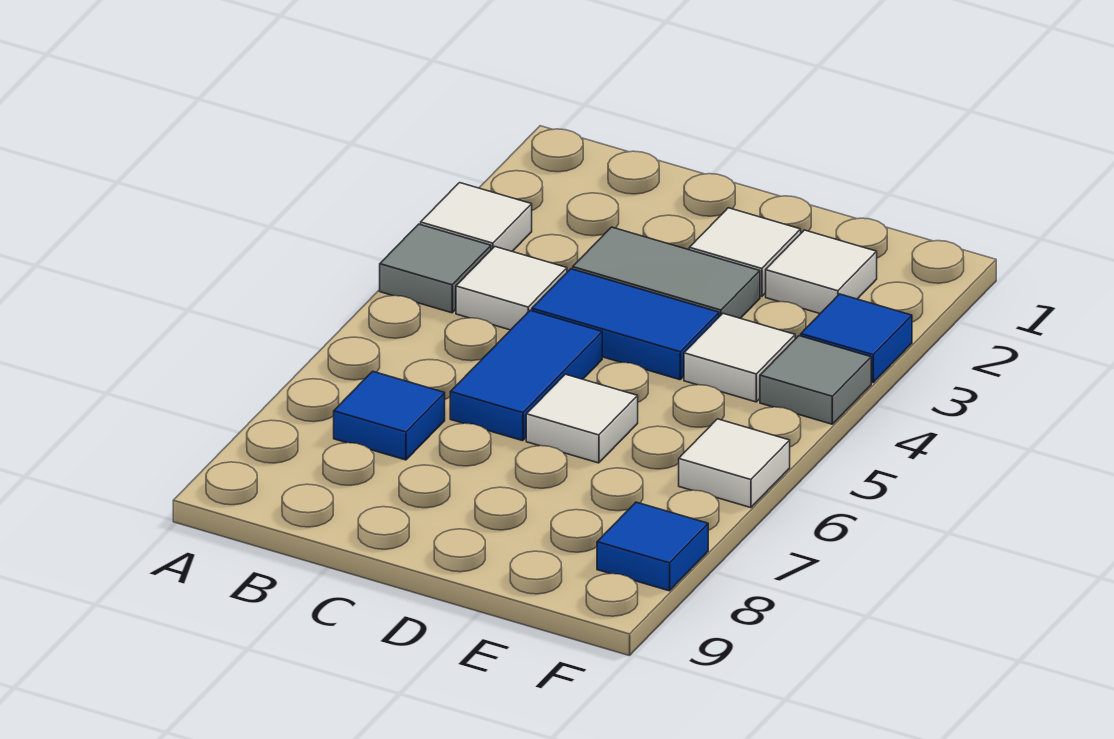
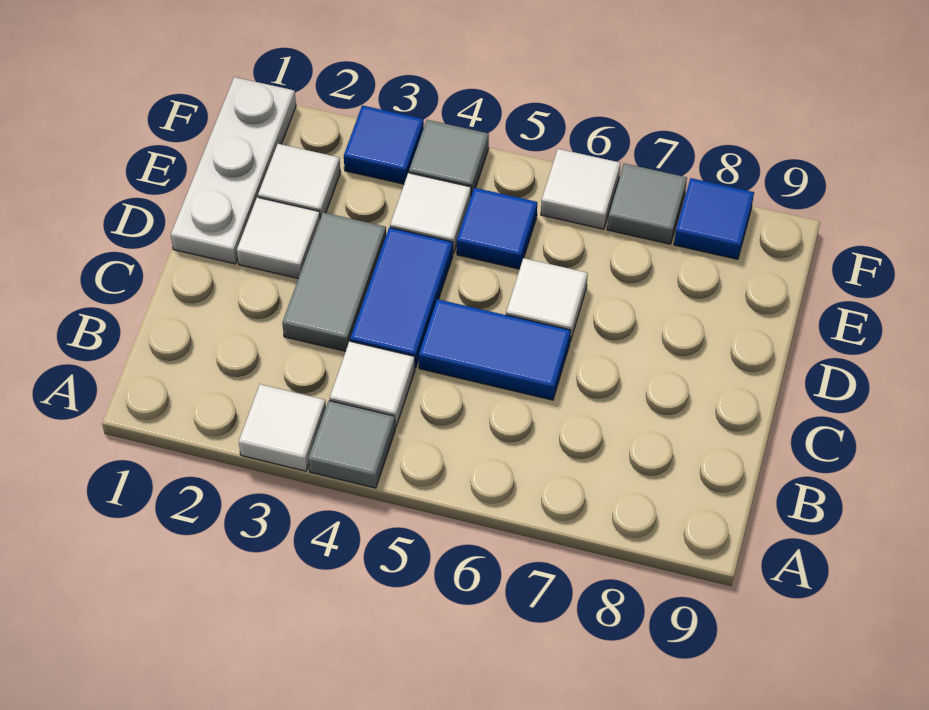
blue tile B7 level 1 -> blue tile E5 level 1
none -> white plate D1:F1 level 1
none -> grey tile F7 level 1

